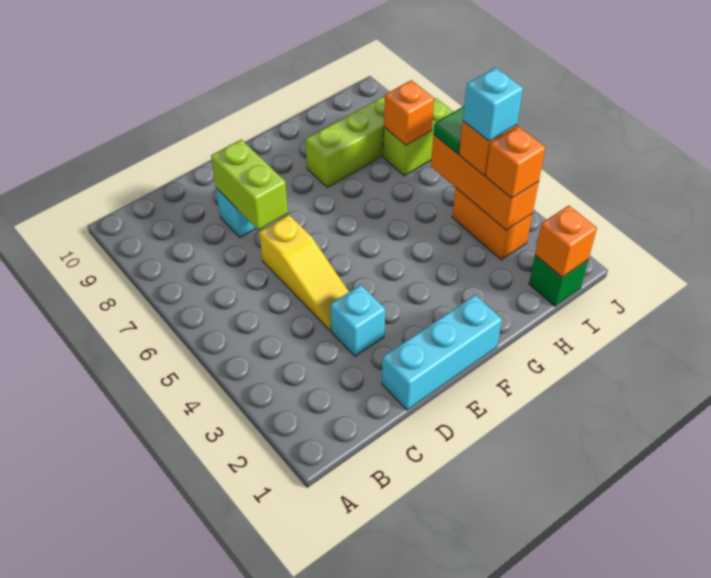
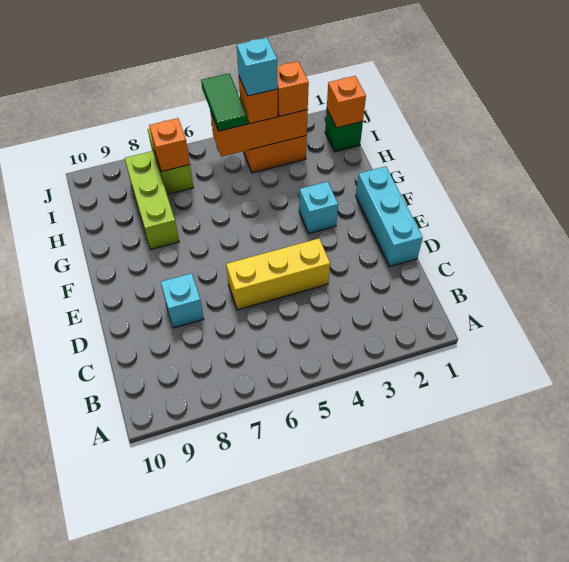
cyan brick D3 level 1 -> cyan brick F3 level 1
yellow slope D4:D6 level 1 top 6 -> yellow brick D4:D6 level 1
lime brick D7:D8 level 2 -> none

